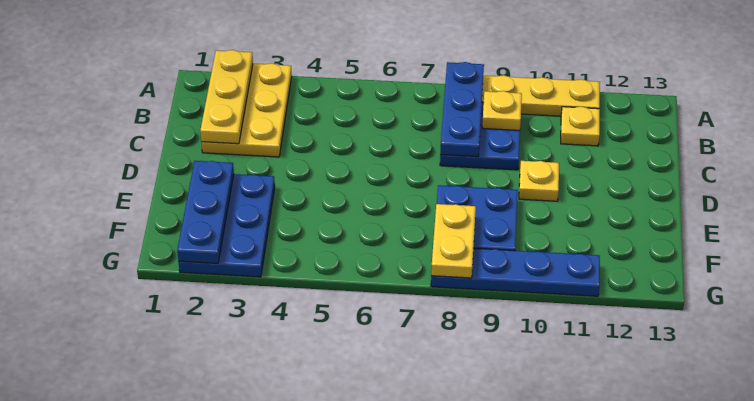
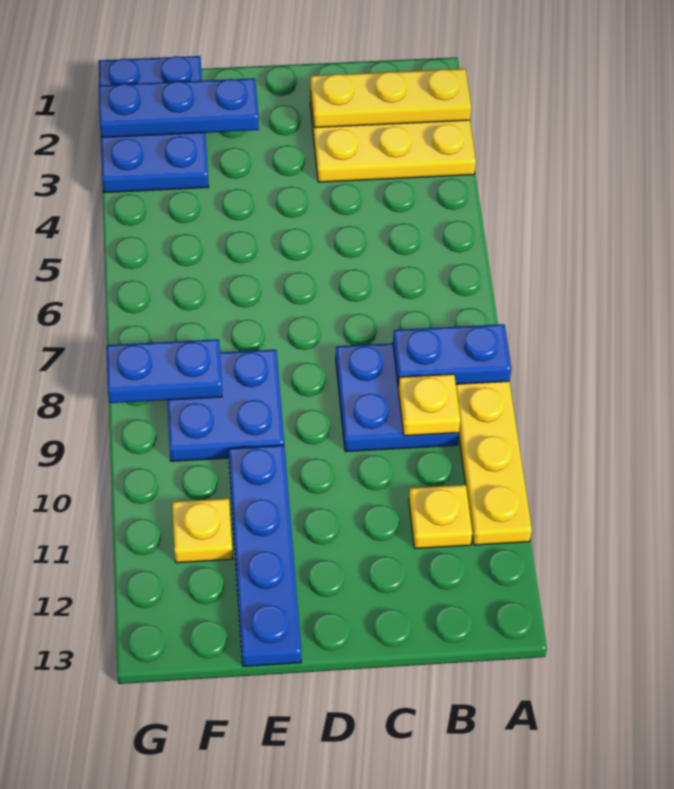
blue plate A8:C8 level 2 -> blue plate A8:B8 level 2
yellow plate D10 level 1 -> yellow plate F11 level 1
blue plate E2:G3 level 1 -> blue plate F1:G3 level 1
yellow plate F8:G8 level 2 -> blue plate F8:G8 level 2
blue plate G8:G11 level 1 -> blue plate E10:E13 level 1

